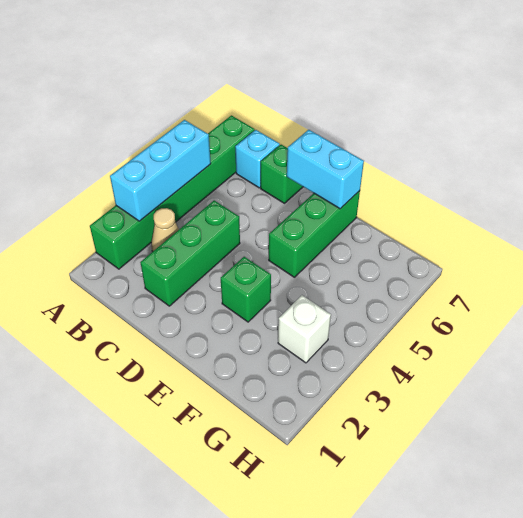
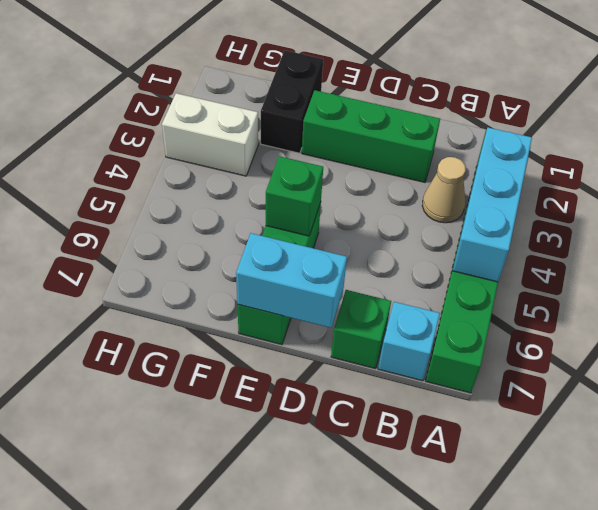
green brick C2:C4 level 1 -> green brick C2:E2 level 1
green brick E3 level 1 -> green brick E5 level 2
none -> black brick F1:F2 level 1
white brick G3 level 1 -> white brick G3:H3 level 1

